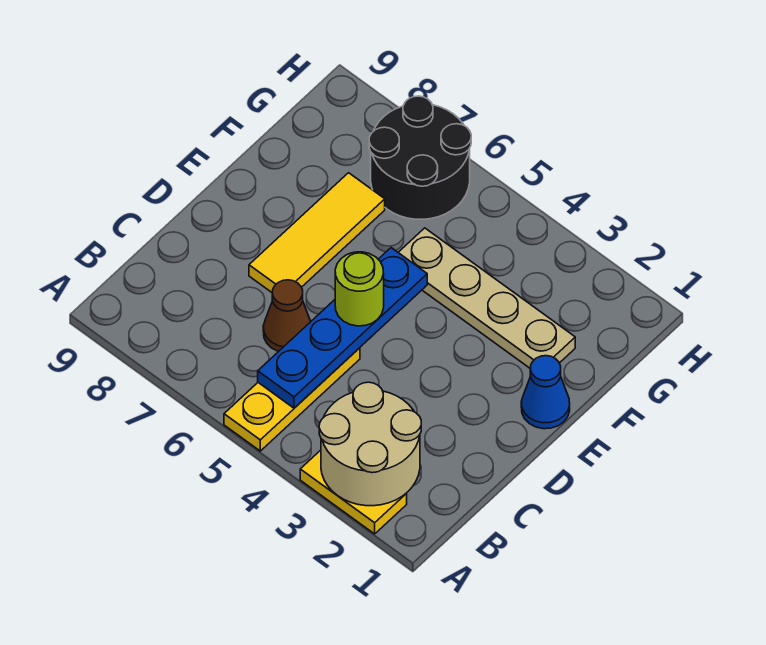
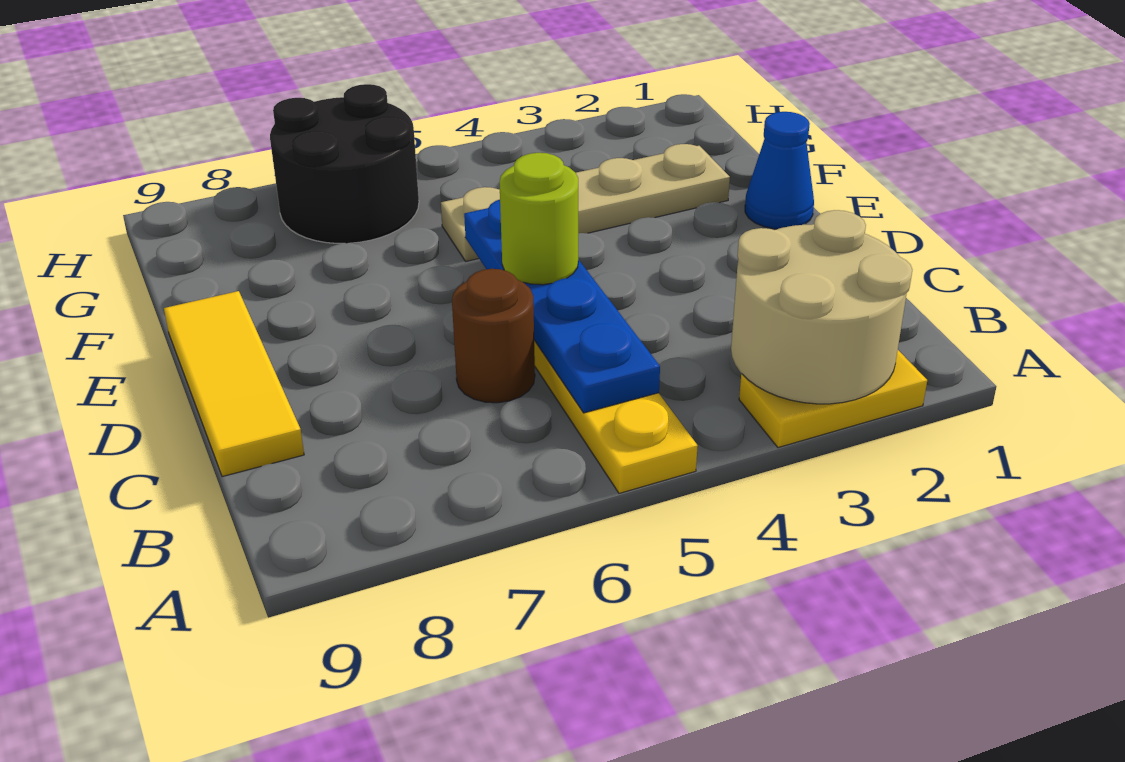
brown cone C6 level 1 -> brown round brick C6 level 1
yellow tile D7:F7 level 1 -> yellow tile C9:E9 level 1

